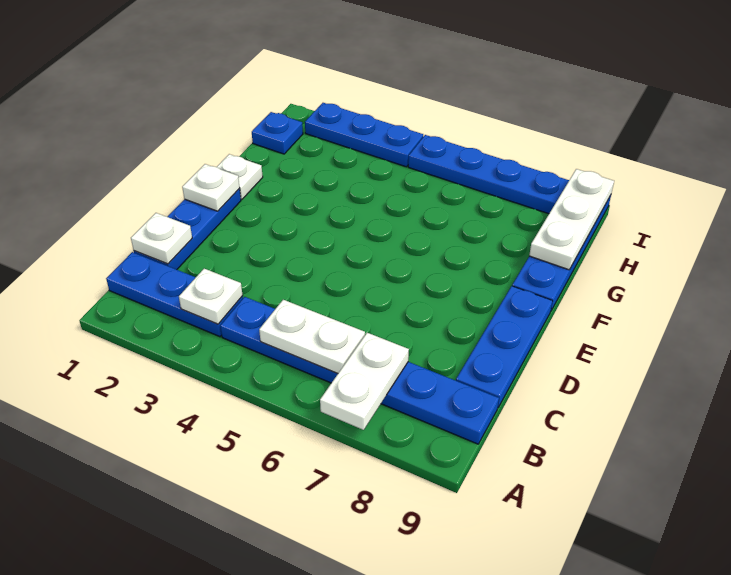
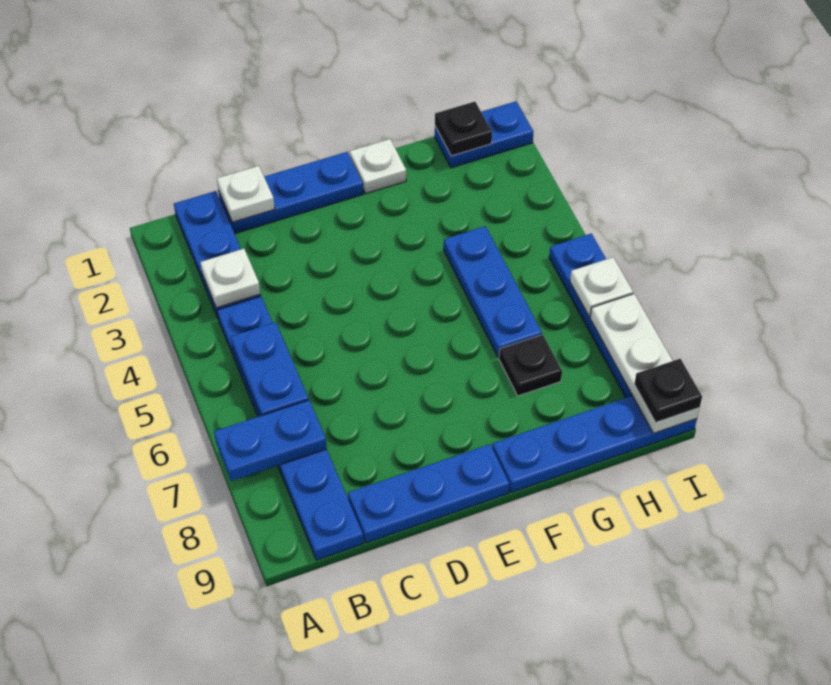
white plate A7:B7 level 2 -> blue plate A7:B7 level 2
white plate B5:B6 level 2 -> blue plate B5:B6 level 2
white plate E1 level 2 -> white plate I6 level 2
none -> black plate G7 level 1
white plate G9:I9 level 2 -> white plate I7:I9 level 2
blue plate H1 level 1 -> blue plate H1:I1 level 1
none -> black plate H1 level 2
blue plate I2:I4 level 1 -> blue plate G4:G6 level 1
none -> black plate I9 level 3

